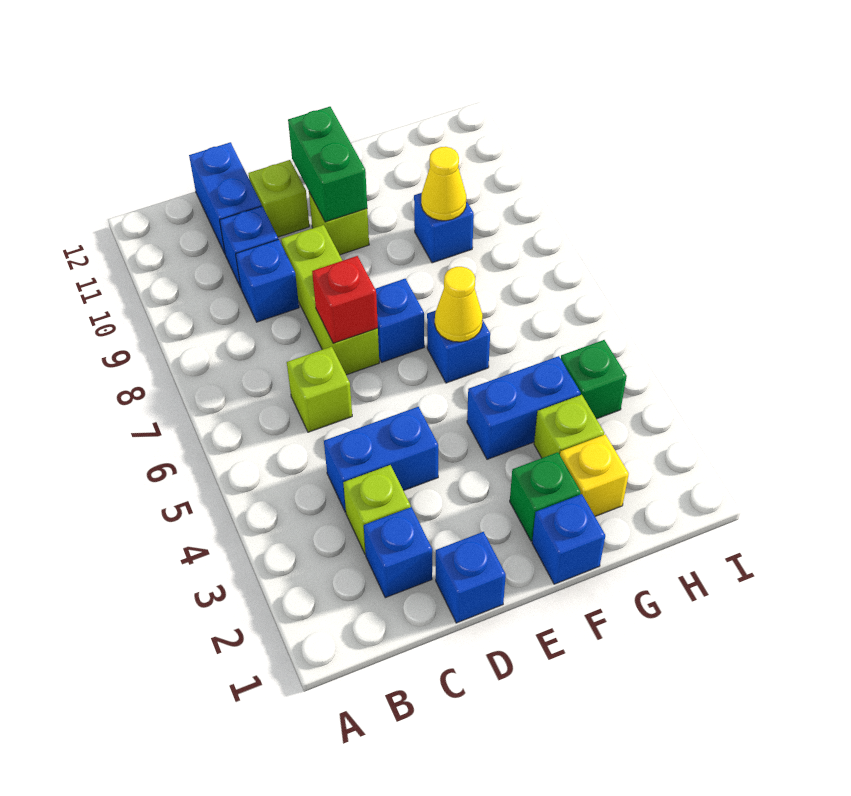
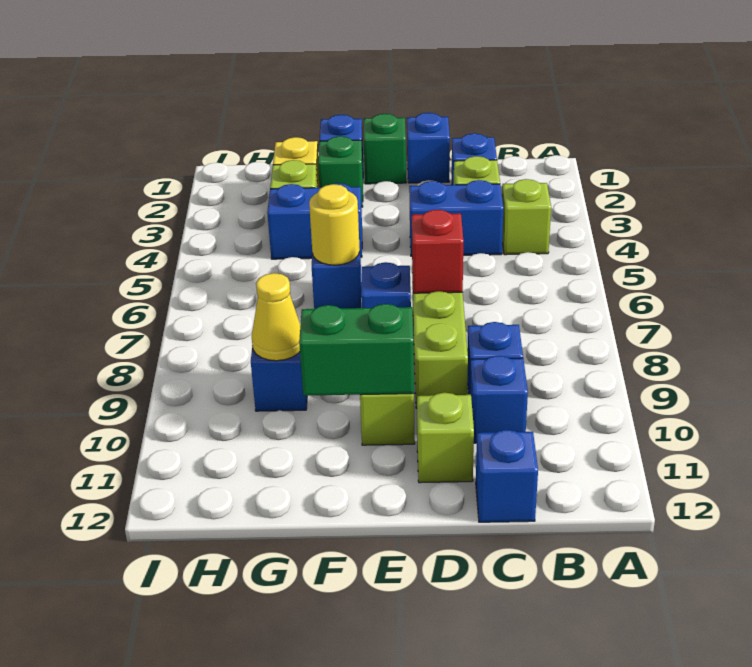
lime brick C6 level 1 -> lime brick B4 level 1
blue brick C11:C12 level 1 -> blue brick C12 level 1
green brick E10:E11 level 2 -> green brick E10:F10 level 2
yellow cone F6 level 2 -> yellow round brick F6 level 2
green brick H4 level 1 -> green brick E1 level 1

